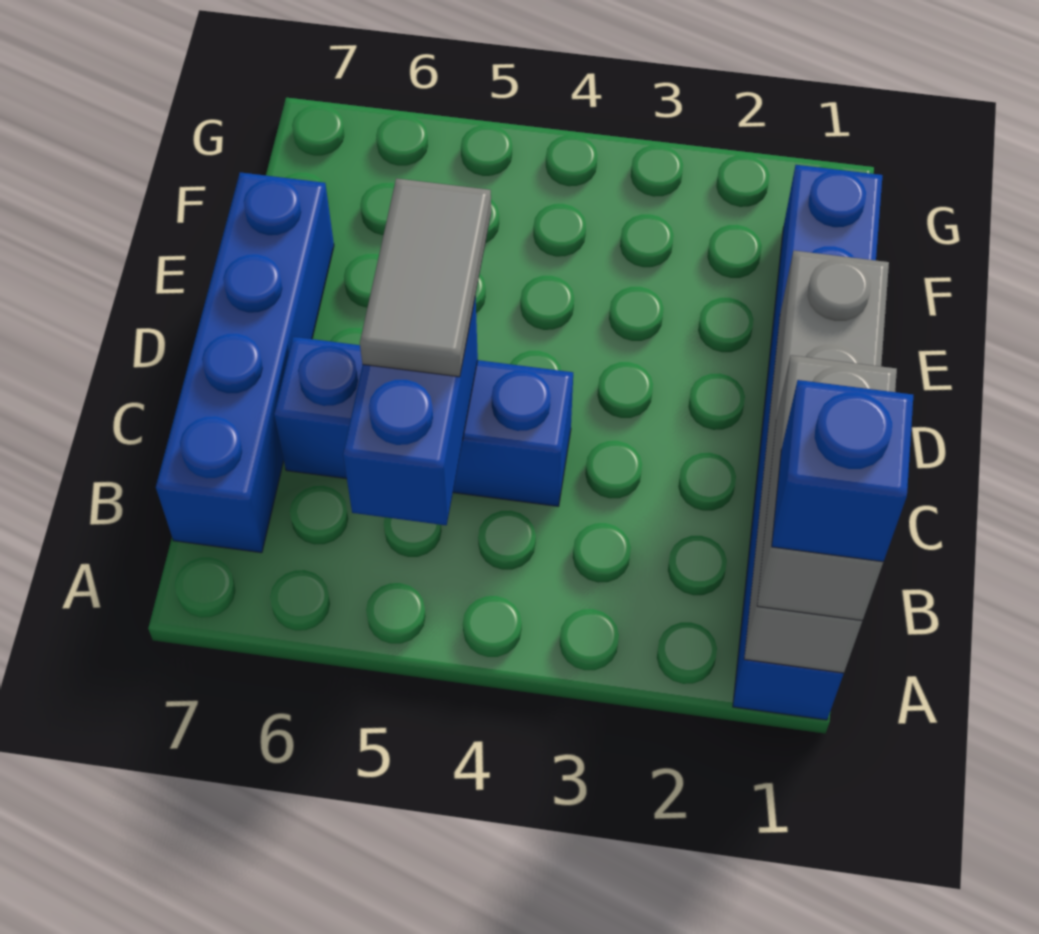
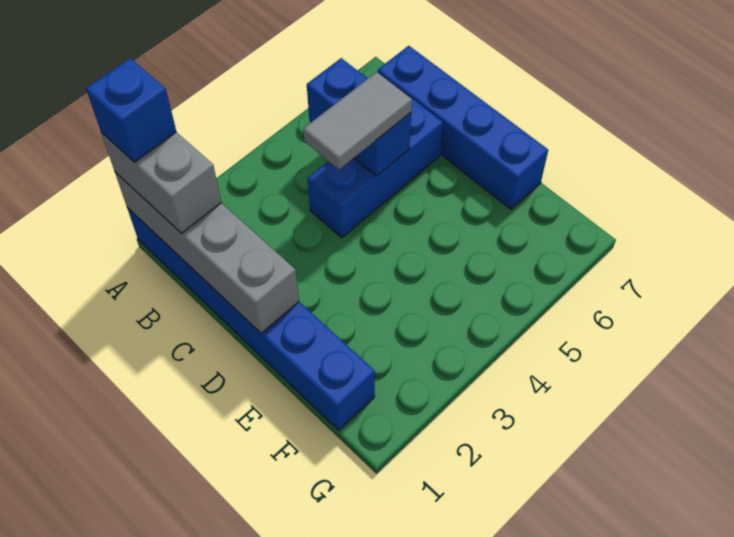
grey tile C5:D5 level 3 -> grey tile C4:C5 level 3

